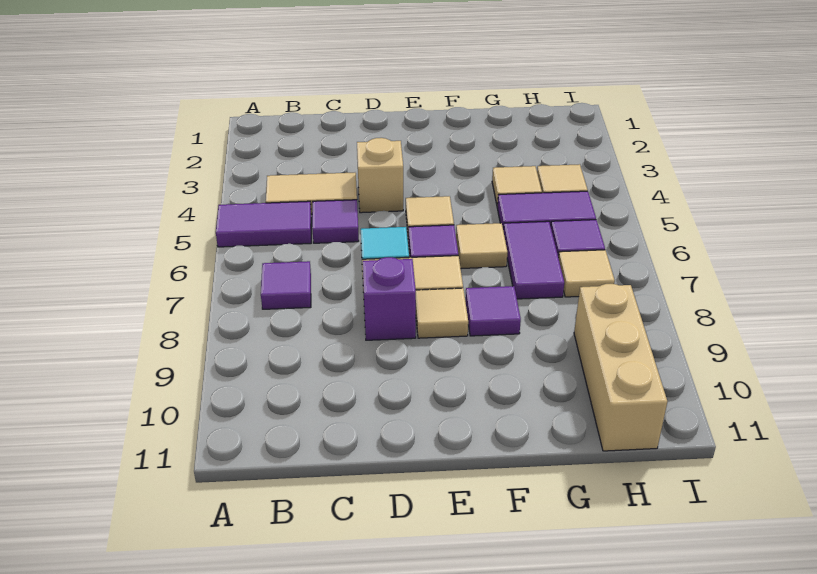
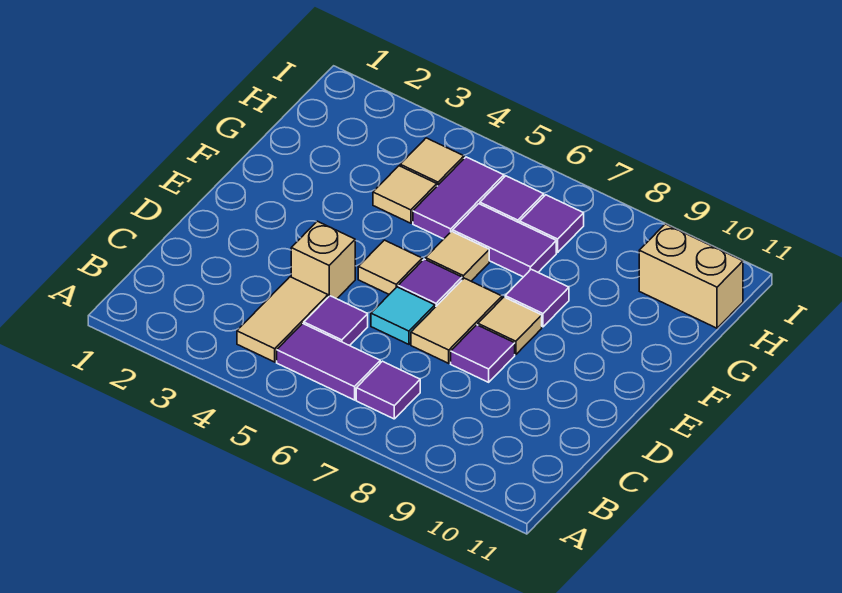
purple tile A5:B5 level 1 -> purple tile B5:B6 level 1
purple brick D8 level 1 -> purple tile D8 level 1
tan tile H7 level 1 -> purple tile H7 level 1
tan brick H9:H11 level 1 -> tan brick H10:H11 level 1

